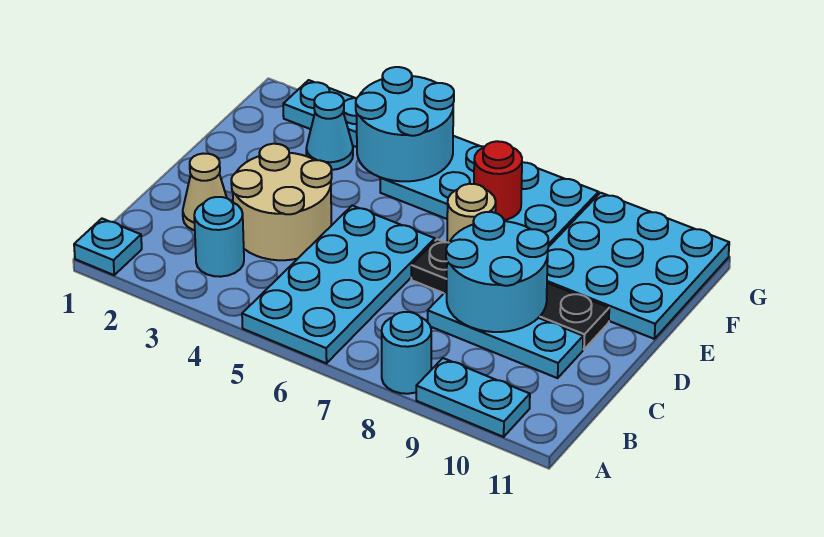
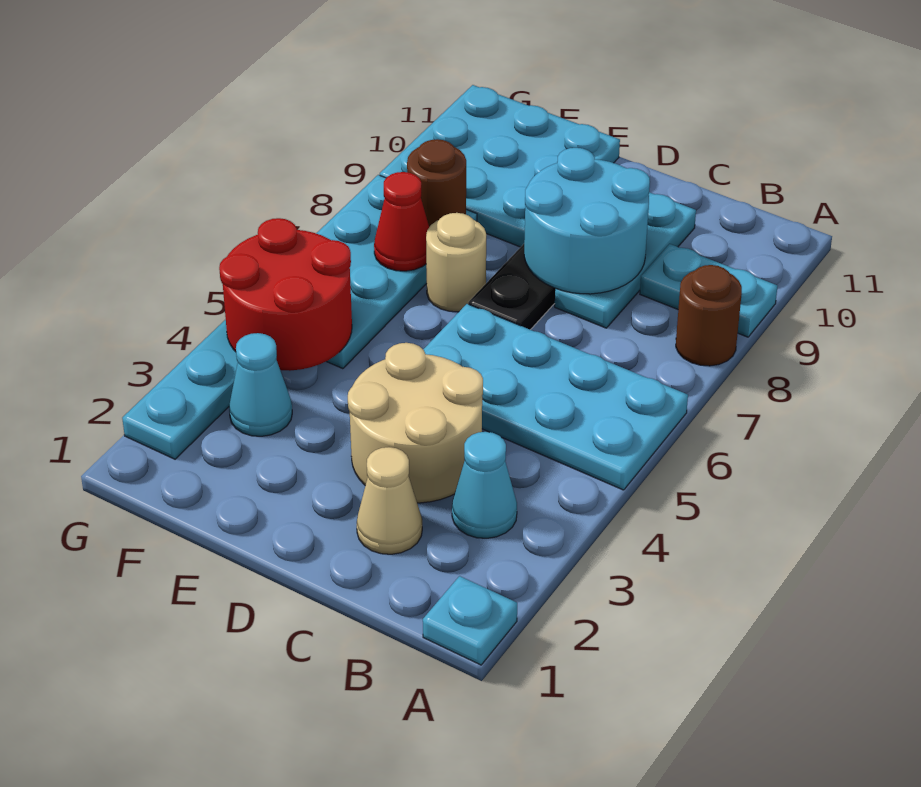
cyan round brick A8 level 1 -> brown round brick A8 level 1
cyan plate A9:A10 level 1 -> cyan plate A9:B9 level 1
cyan round brick B3 level 1 -> cyan cone B3 level 1
cyan round brick F4:G5 level 2 -> red round brick F4:G5 level 2
red round brick F7 level 2 -> red cone F7 level 2
none -> brown round brick F8 level 2

